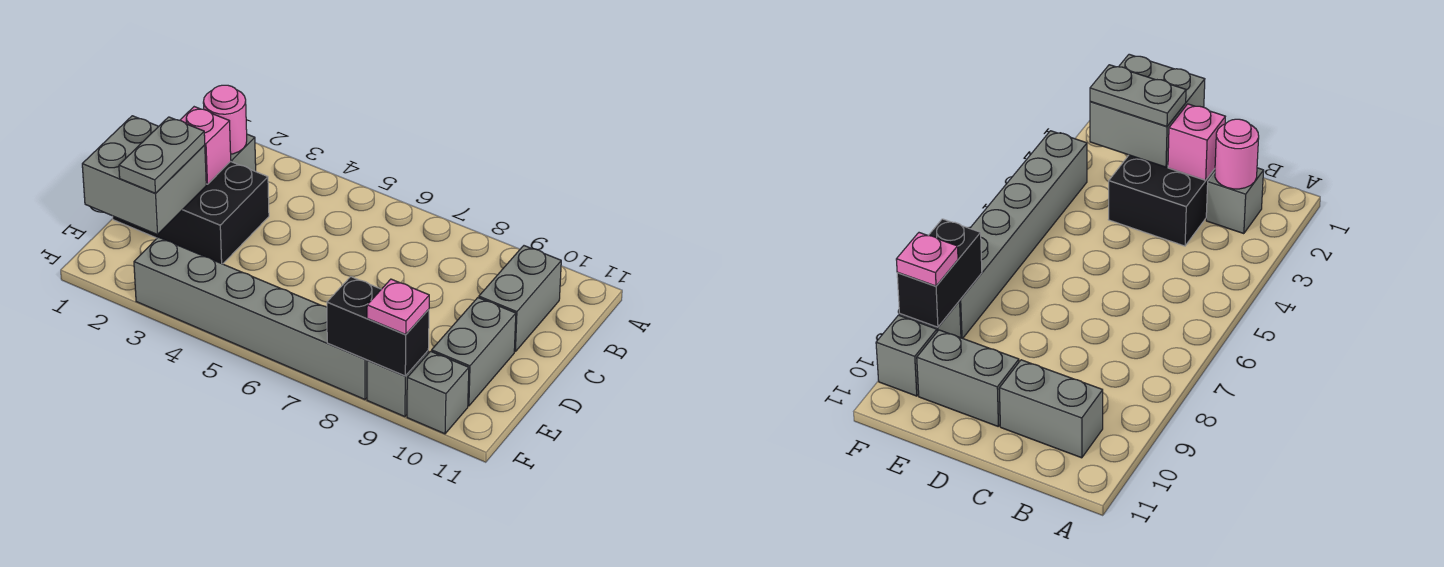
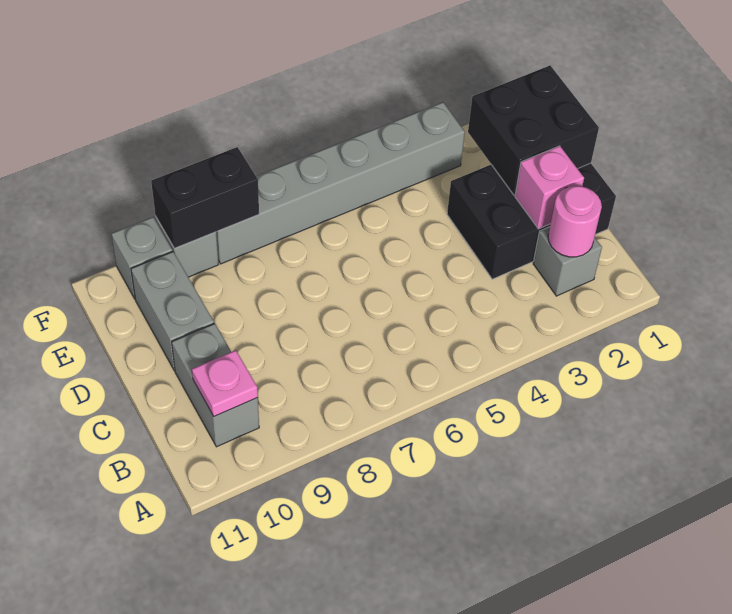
grey brick D1:E2 level 2 -> black brick D1:E2 level 2
grey plate D2:E2 level 3 -> none
pink plate F9 level 3 -> pink plate B10 level 2

